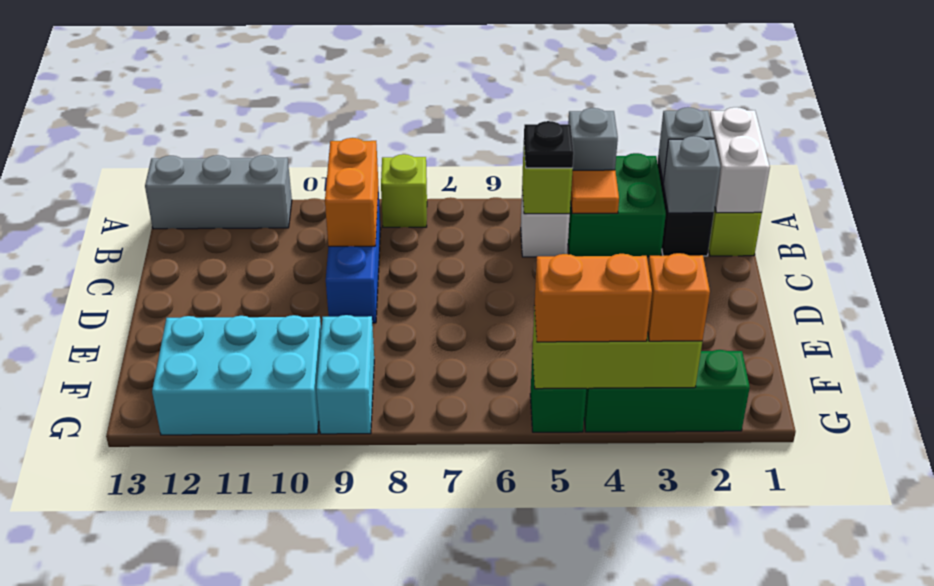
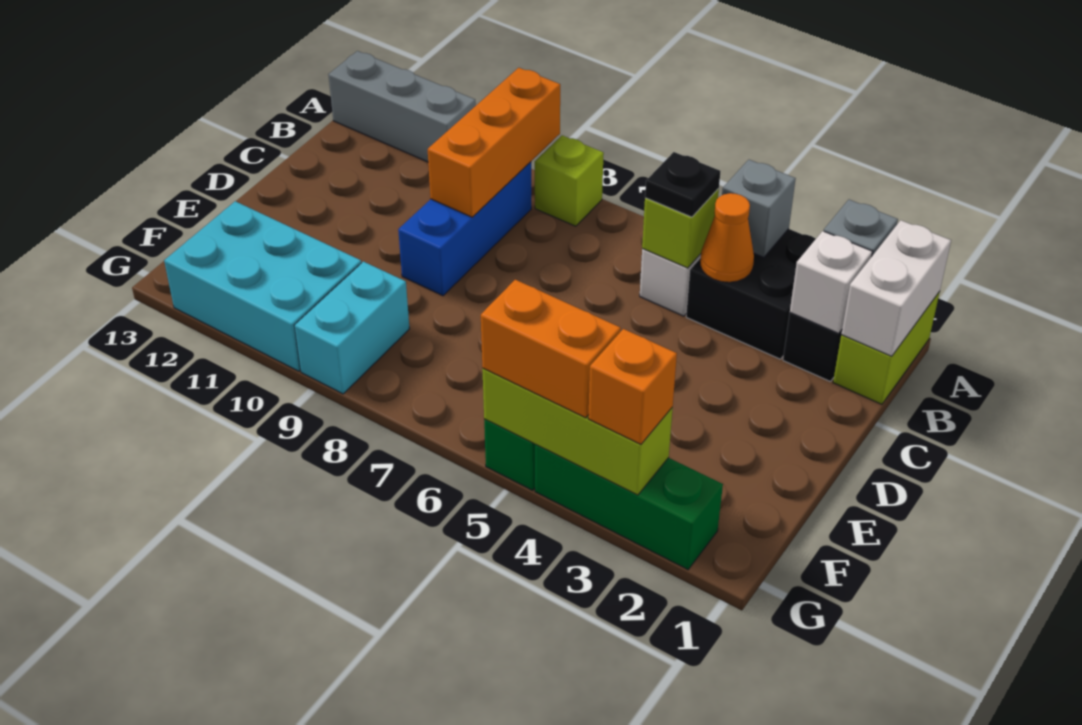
green brick A3:B4 level 1 -> black brick A3:B4 level 1
grey brick B2 level 2 -> white brick B2 level 2
orange tile B4 level 2 -> orange cone B4 level 2
orange brick B9:C9 level 2 -> orange brick A9:C9 level 2

